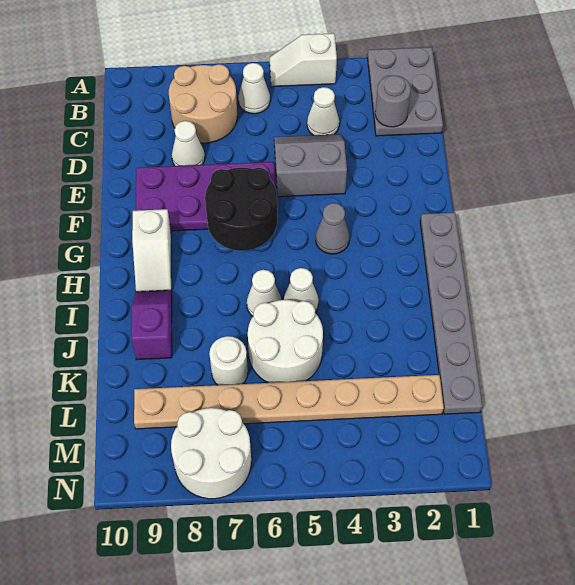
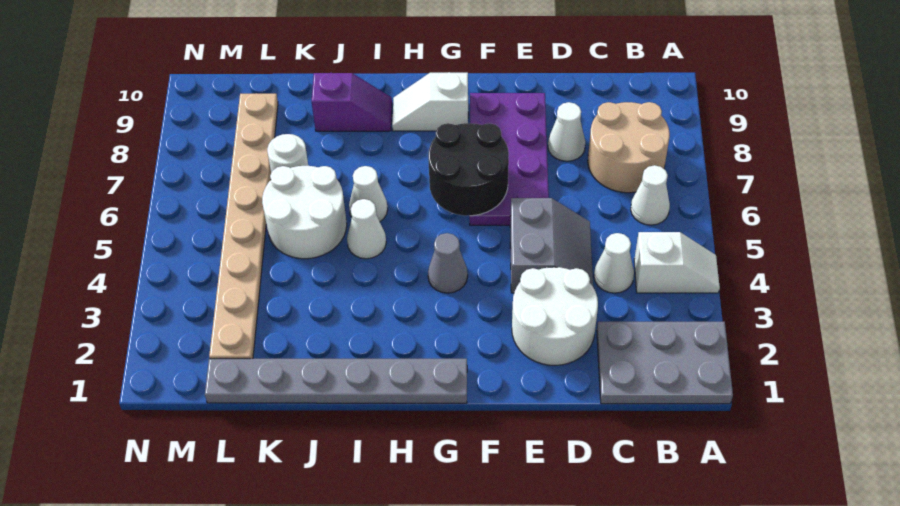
white slope A4:A5 level 1 top 4 -> white slope A4:B4 level 1 top B
grey round brick C2 level 2 -> none
white round brick M7:N8 level 1 -> white round brick D2:E3 level 1

